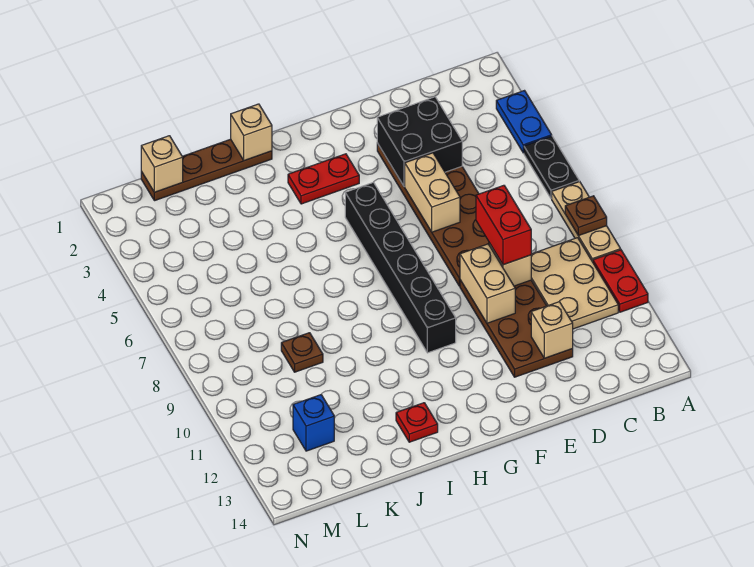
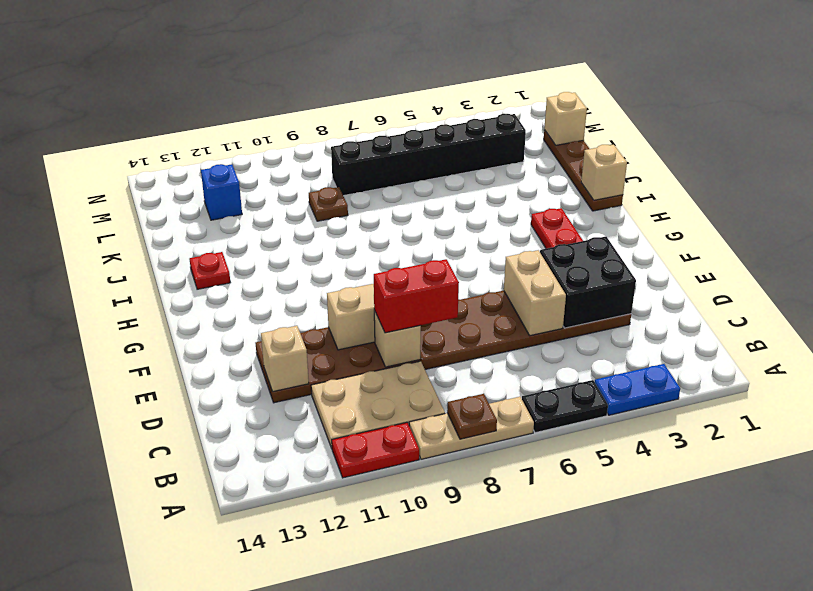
tan brick E5:E6 level 2 -> tan brick D5:E5 level 2
black brick G5:G10 level 1 -> black brick L3:L8 level 1

